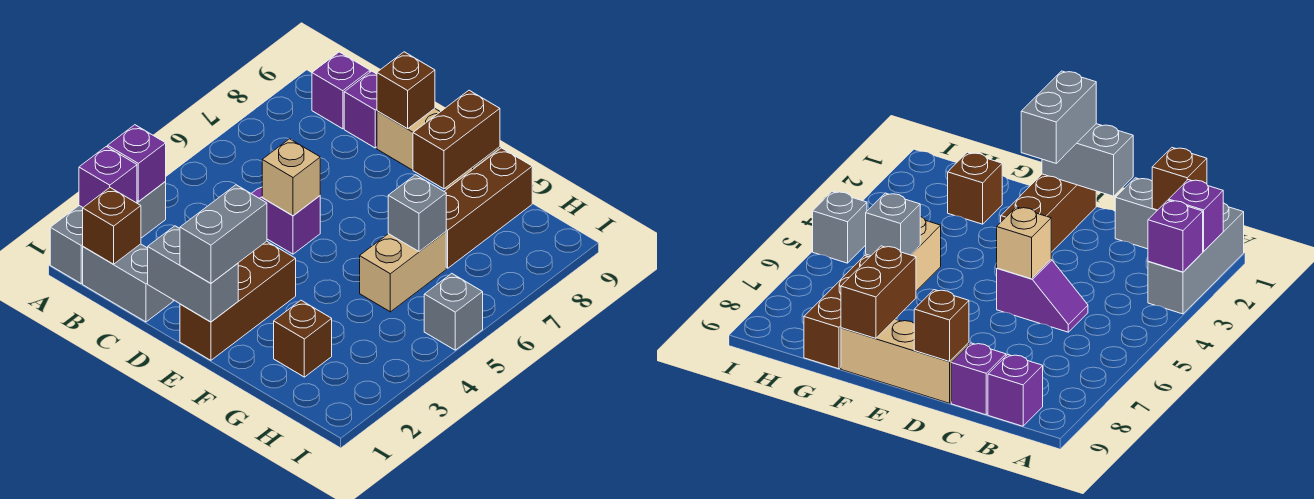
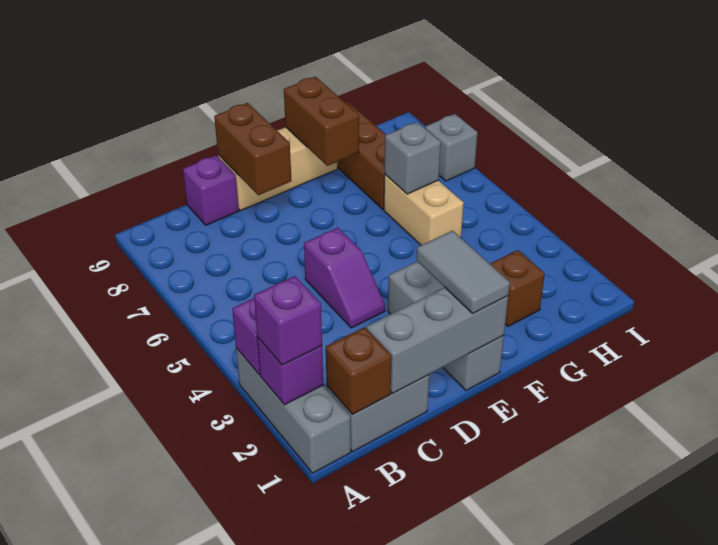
purple brick B9 level 1 -> purple brick A2 level 3
purple slope C5:D5 level 1 top D -> purple slope D4:D5 level 1 top 5
grey brick D1:E1 level 2 -> grey brick C1:E1 level 2
tan brick D5 level 2 -> none
brown brick D9 level 2 -> brown brick D8:D9 level 2
brown brick E1:E3 level 1 -> grey brick E1:E3 level 1
grey brick E1:E2 level 3 -> grey tile E1:E2 level 3
grey brick I5 level 1 -> grey brick I7 level 1

